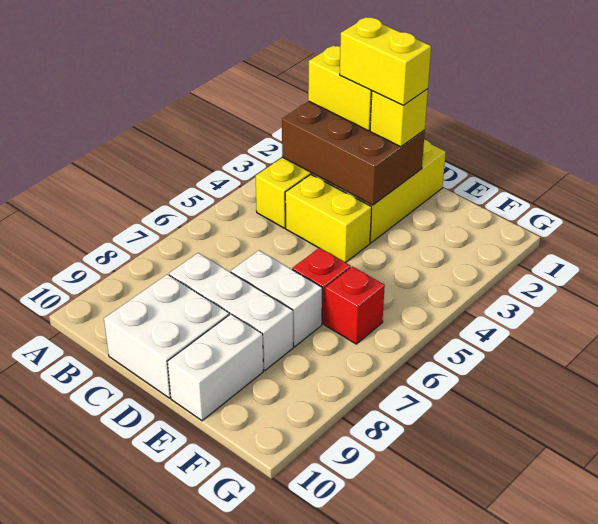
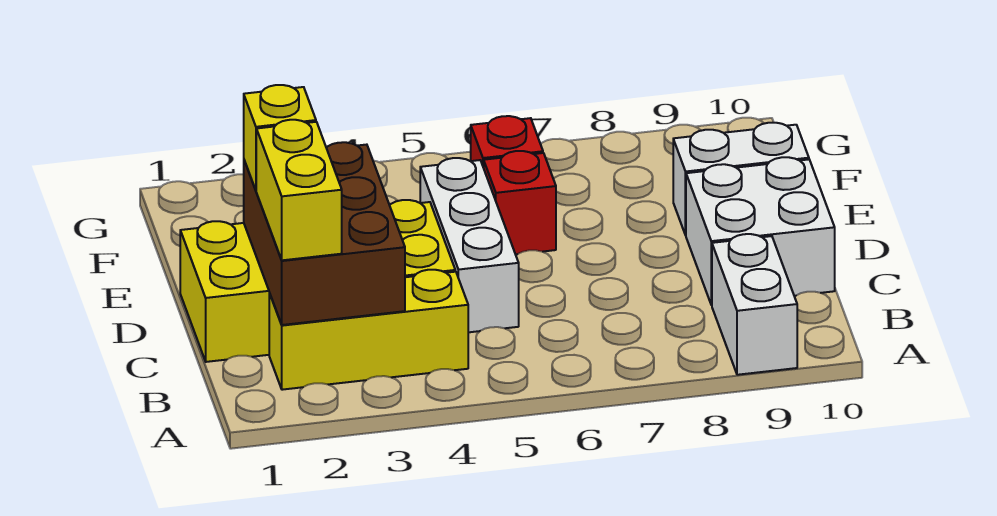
yellow brick C2:D2 level 4 -> none
white brick C8:E8 level 1 -> white brick C5:E5 level 1
white brick D7:E7 level 1 -> white brick A9:B9 level 1

